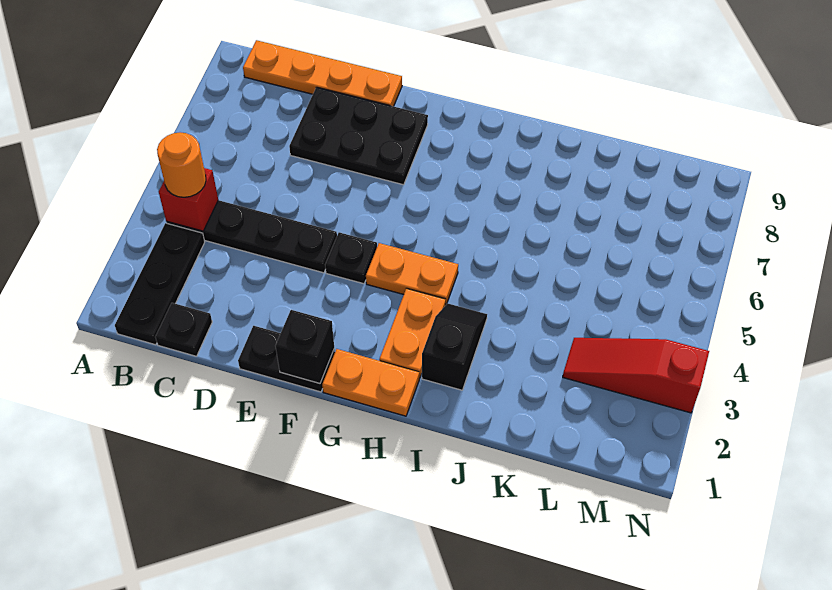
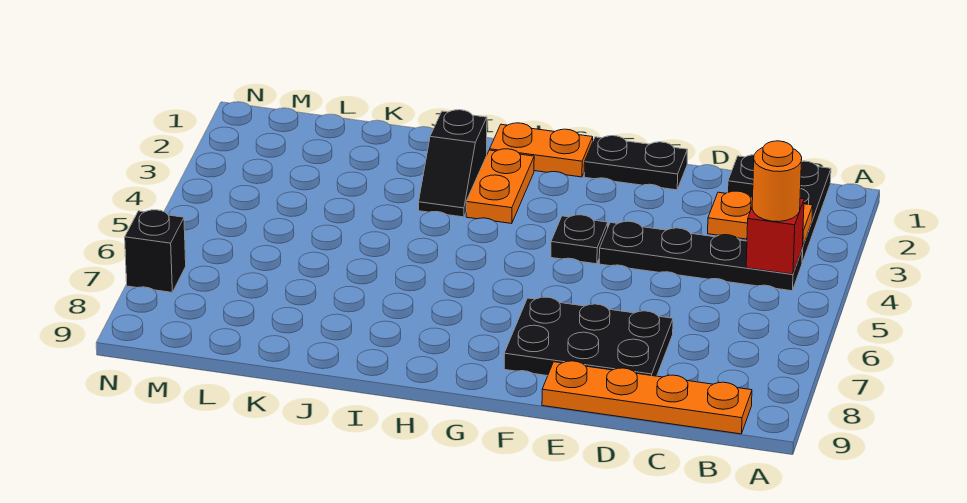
black brick F1 level 2 -> black brick N7 level 1
orange plate G4:H4 level 1 -> orange plate B3:C3 level 2
red slope L3:N3 level 1 top N -> none

